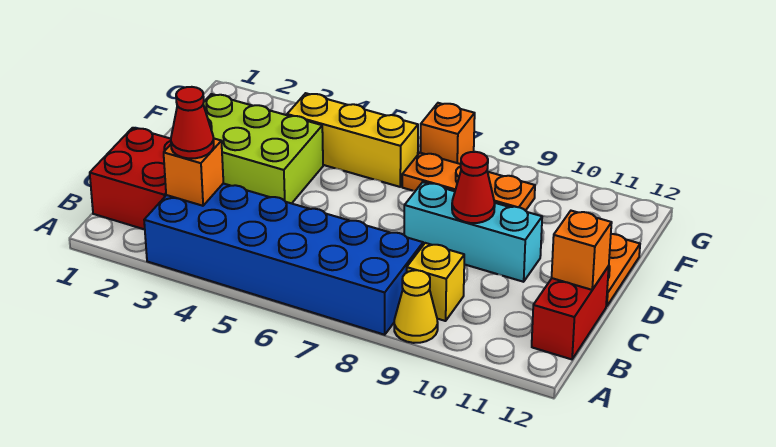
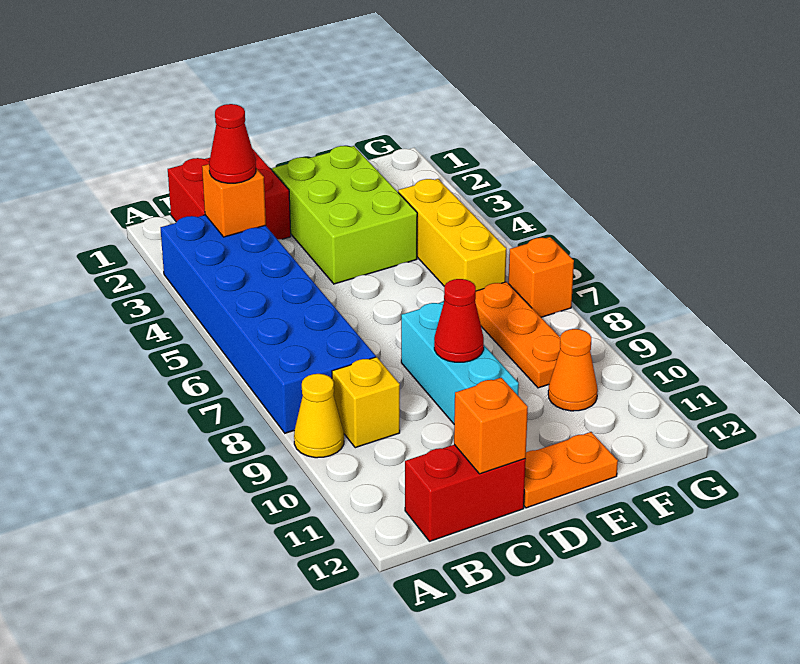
none -> orange cone F10 level 1

